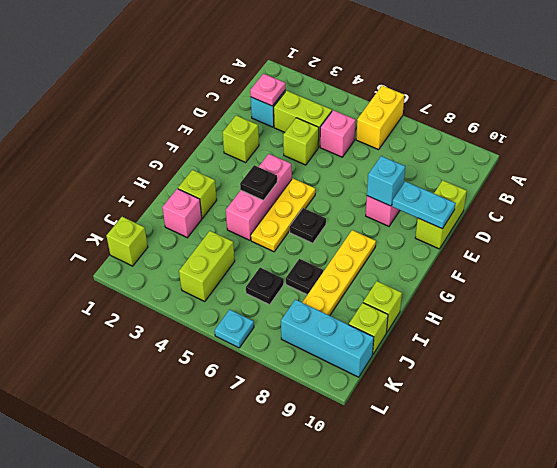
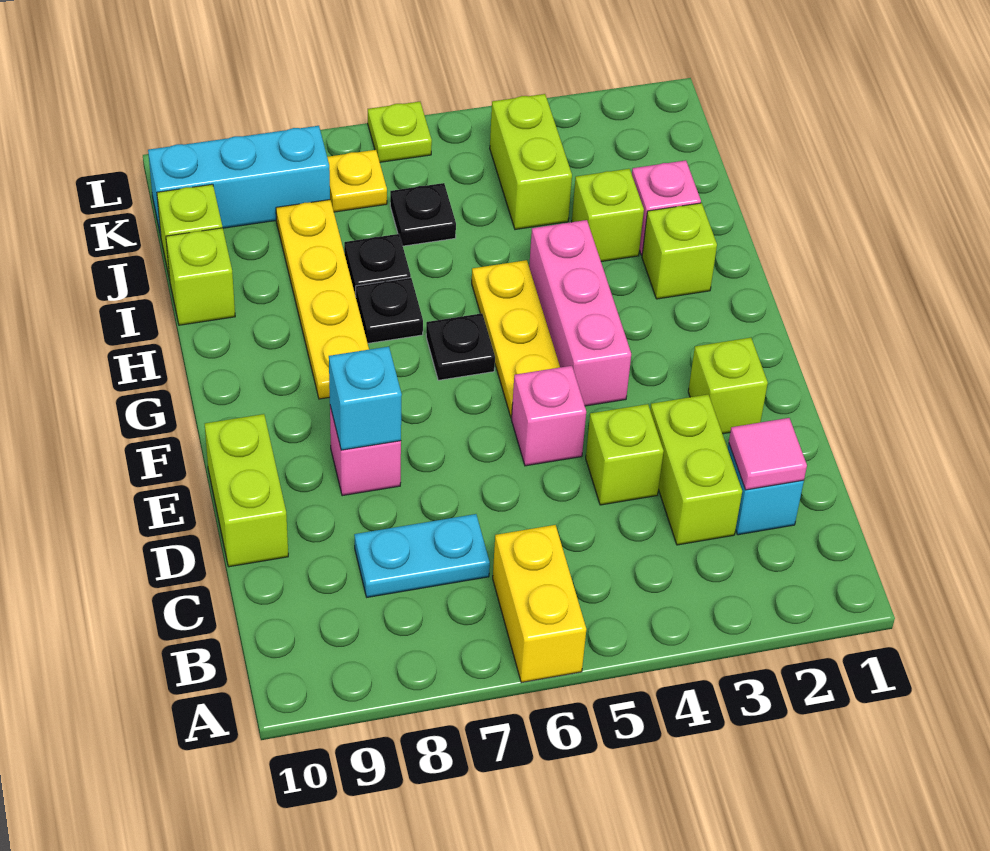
pink plate C2 level 2 -> pink tile C2 level 2
lime brick C3:C4 level 1 -> lime brick C3:D3 level 1
pink brick C5 level 1 -> pink brick E5 level 1
cyan plate E9:E10 level 2 -> cyan plate C7:C8 level 1
black plate G4 level 2 -> black plate H7 level 1
lime brick K1 level 1 -> lime brick I3 level 1
none -> yellow plate K7 level 1
cyan plate L6 level 1 -> lime plate L6 level 1

